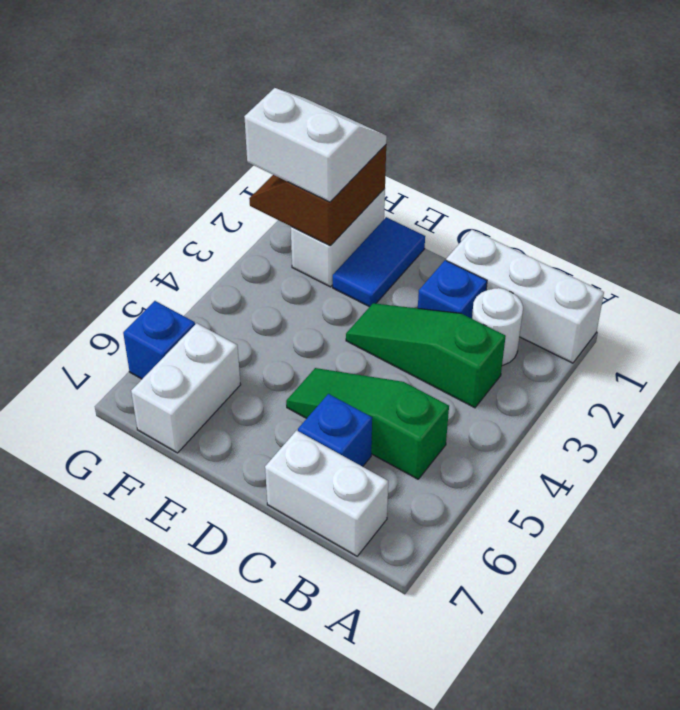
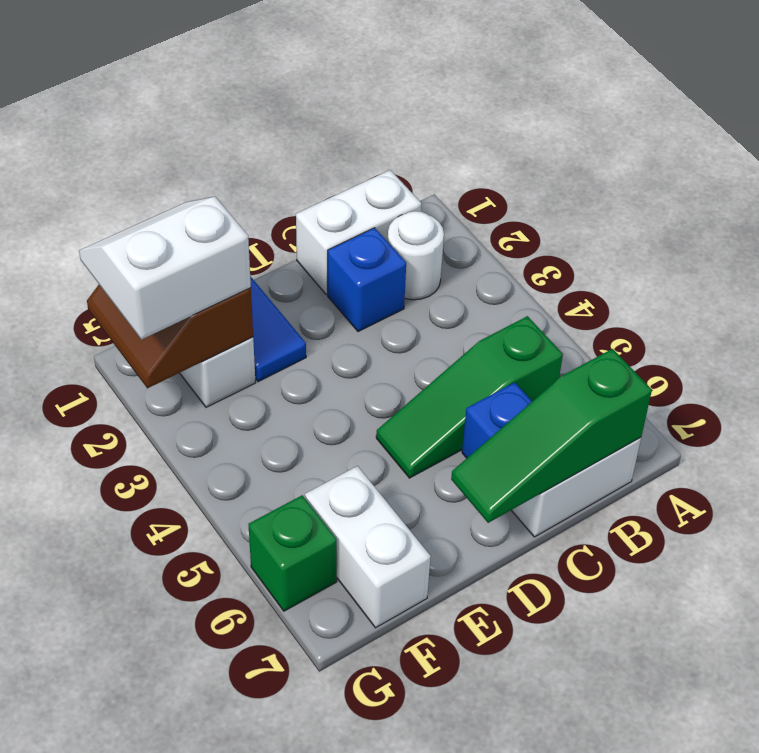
white brick A1:C1 level 1 -> white brick B1:C1 level 1
green slope B3:D3 level 1 top B -> green slope B7:D7 level 2 top B
blue brick G6 level 1 -> green brick G6 level 1

